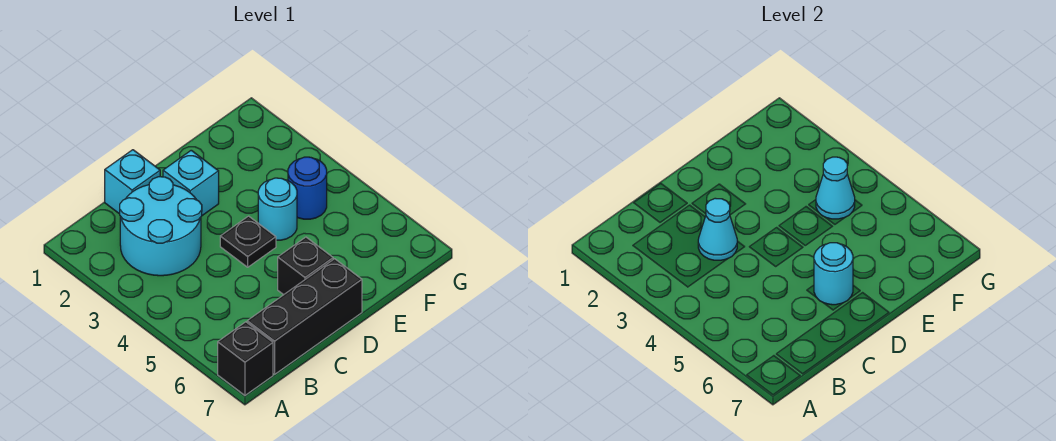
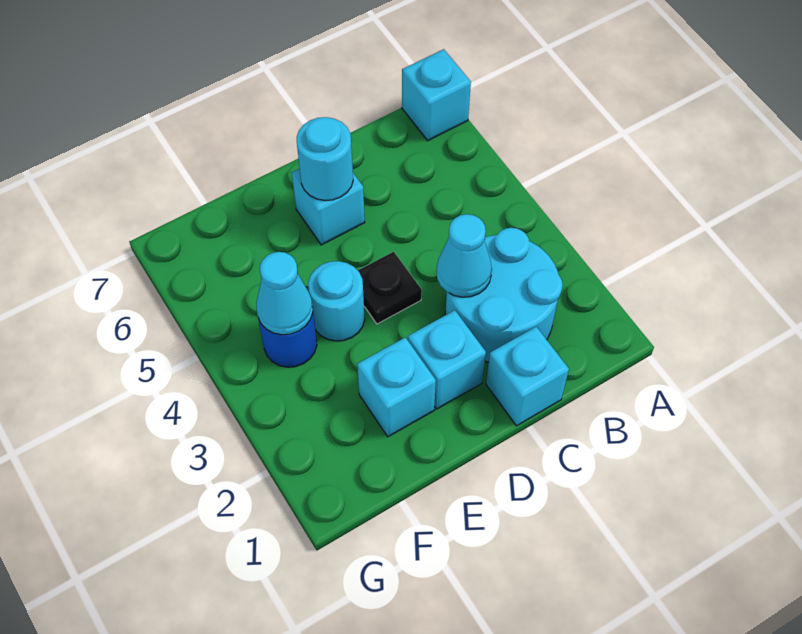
black brick A7 level 1 -> cyan brick A7 level 1
black brick B7:D7 level 1 -> none
black brick D6 level 1 -> cyan brick D6 level 1
none -> cyan brick E2 level 1

